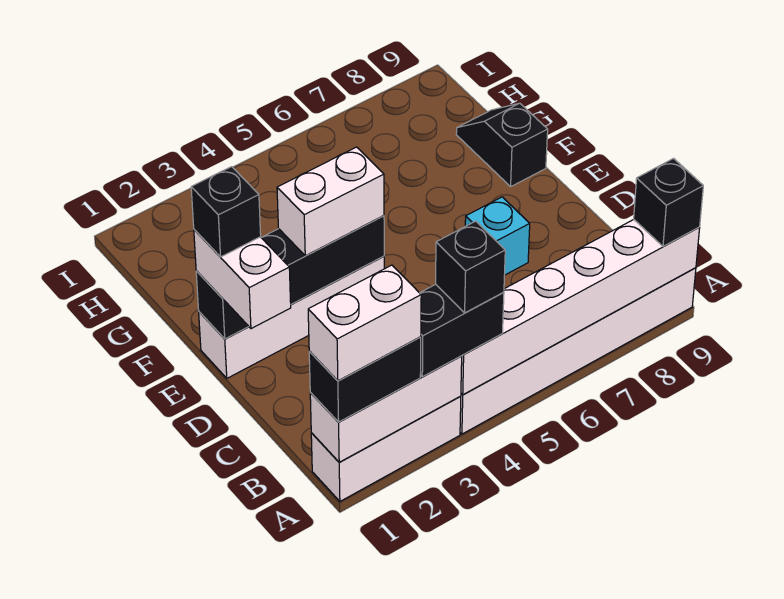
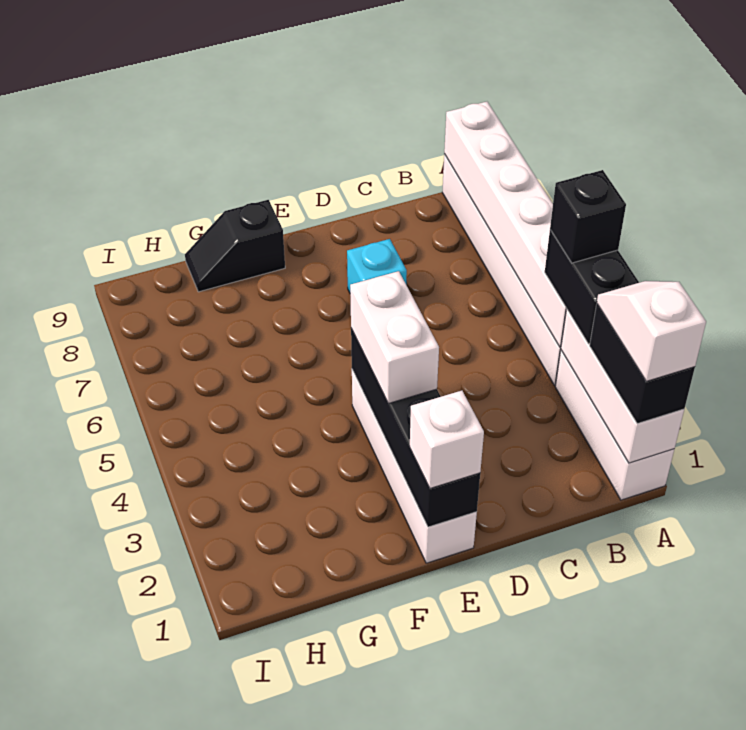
white brick A1:A2 level 4 -> white slope A1:A2 level 4 top 1
black brick A9 level 3 -> none
white brick D1:E1 level 3 -> white brick E1 level 3
black brick E1 level 4 -> none

